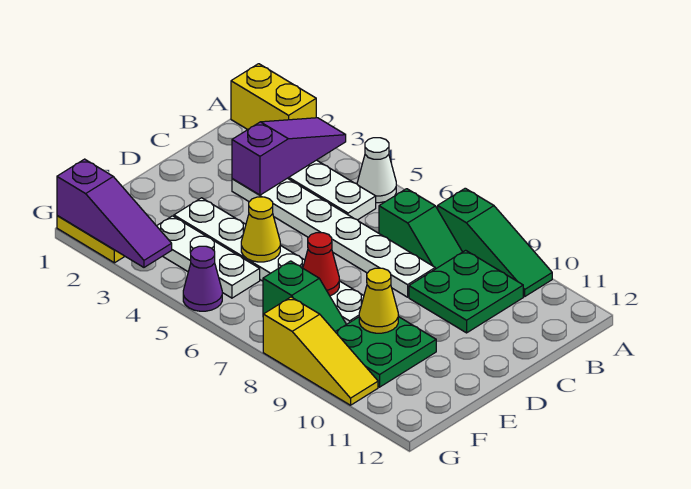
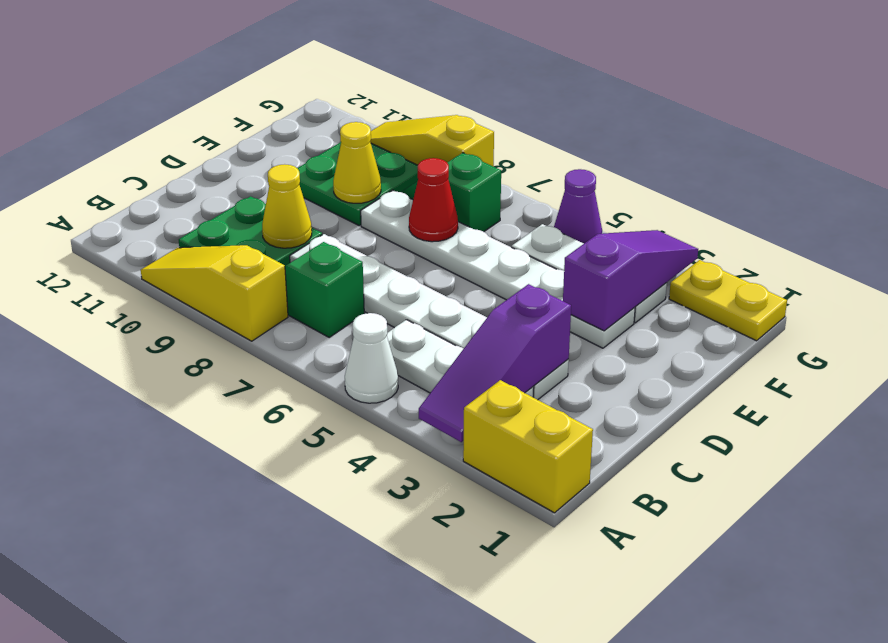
green slope A8:A10 level 1 top 8 -> yellow slope A8:A10 level 1 top 8
yellow cone E5 level 2 -> yellow cone C9 level 2
purple slope G1:G3 level 2 top 1 -> purple slope E3:G3 level 2 top E

